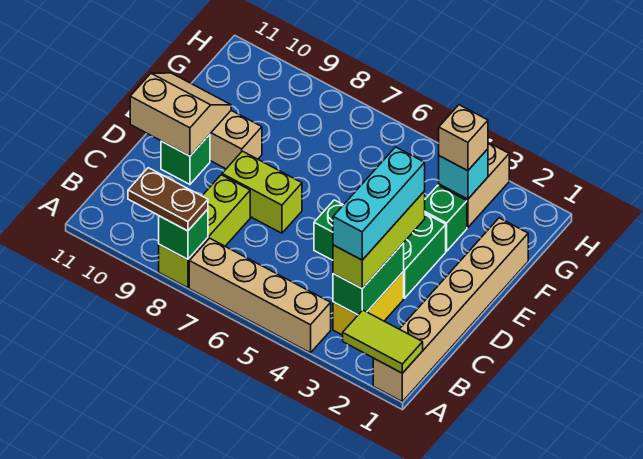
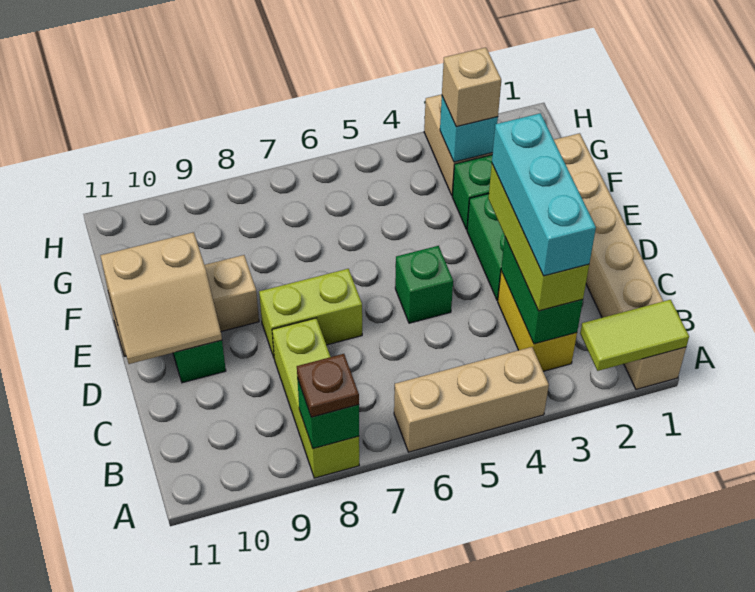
tan brick A4:A7 level 1 -> tan brick A4:A6 level 1
brown plate A8:A9 level 3 -> brown plate A8 level 3
tan slope D10:E11 level 2 top D -> tan slope D10:E11 level 2 top E

